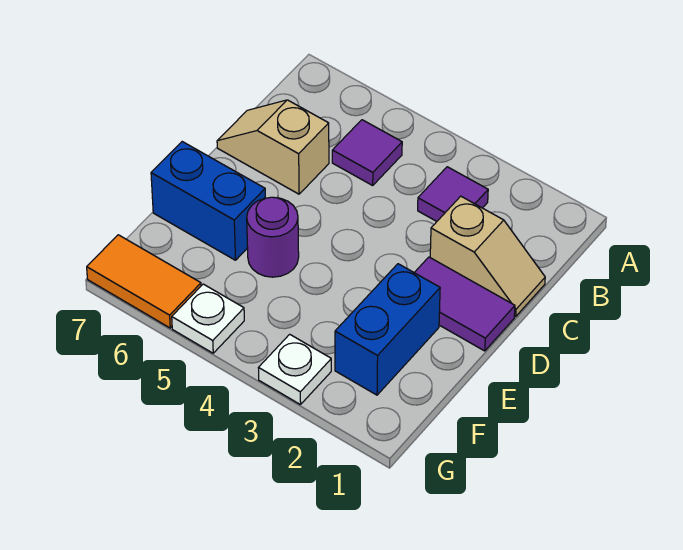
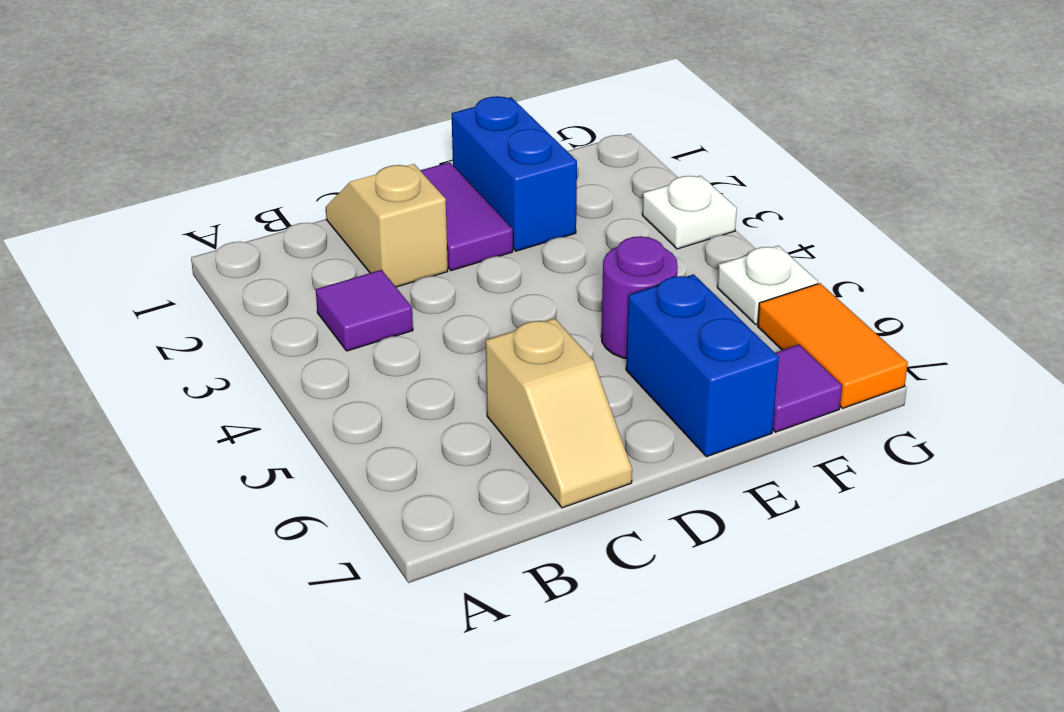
purple tile B5 level 1 -> purple tile F7 level 1
blue brick E2:F2 level 1 -> blue brick E1:E2 level 1

